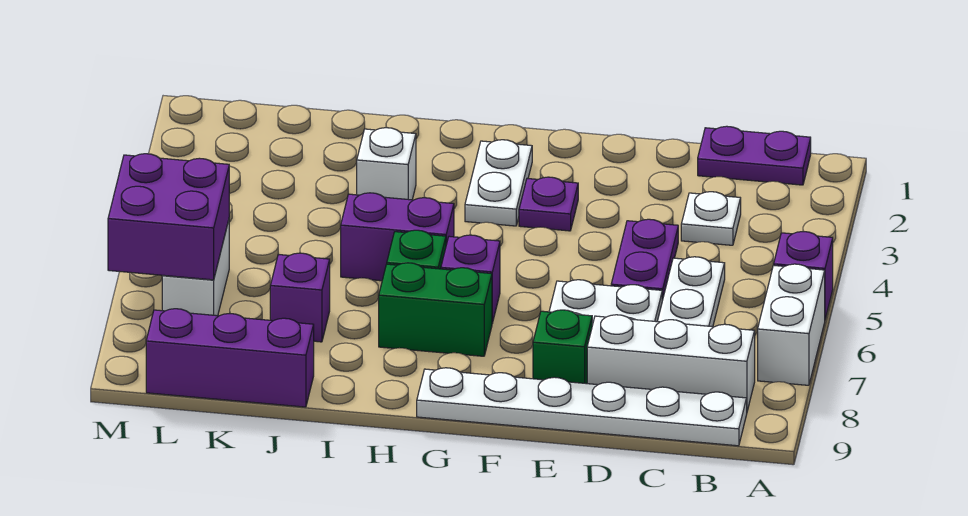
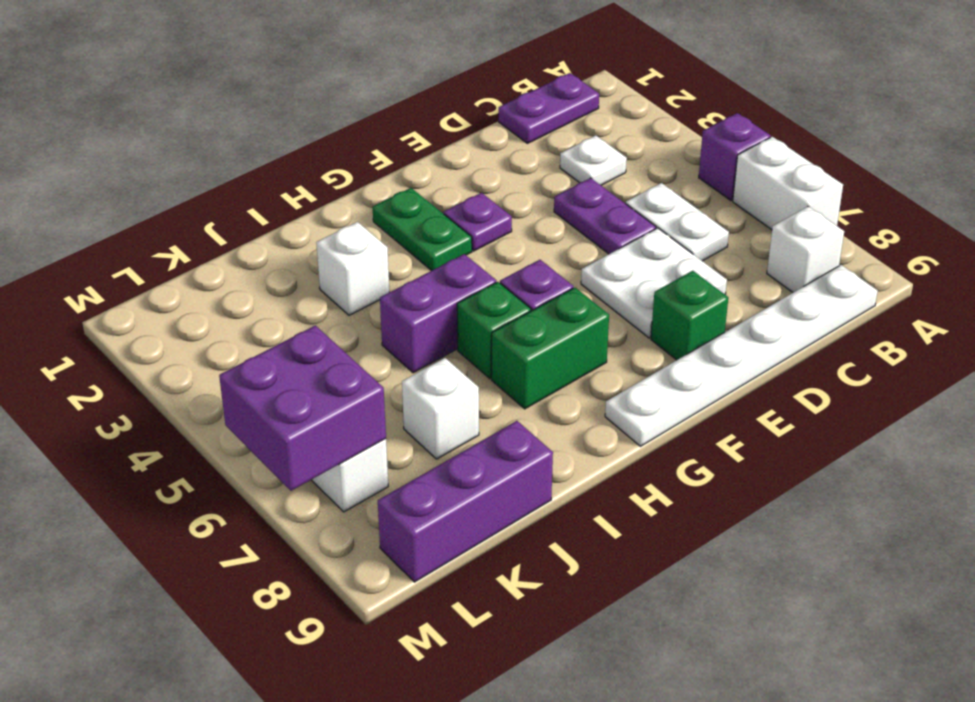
white brick B8:D8 level 1 -> white brick B8 level 1
white plate G2:G3 level 1 -> green plate G2:G3 level 1
purple brick J7 level 1 -> white brick J7 level 1

